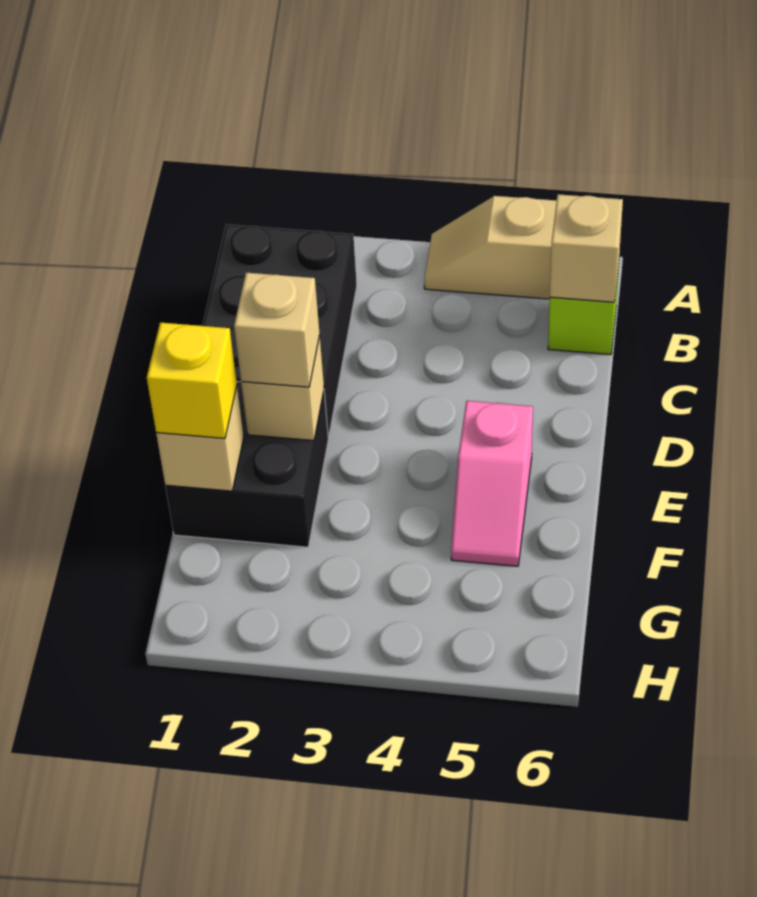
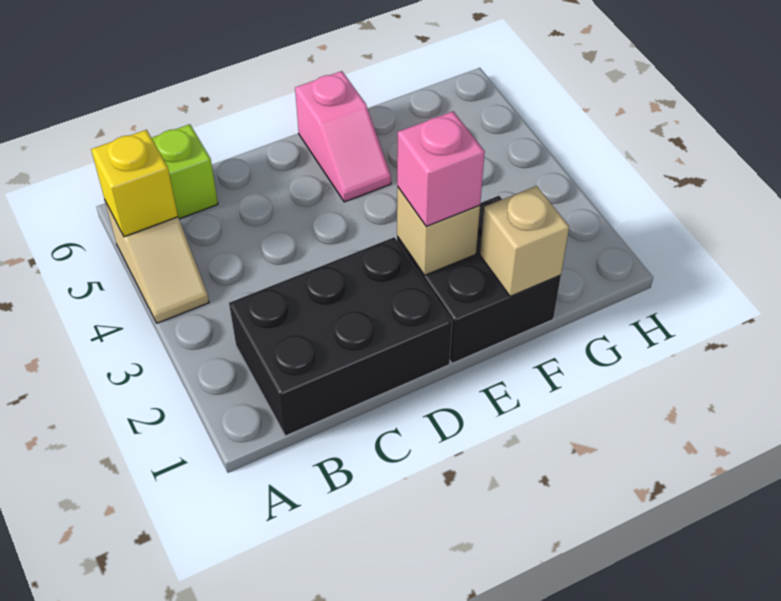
tan brick B6 level 2 -> none
tan brick E2 level 3 -> pink brick E2 level 3
pink slope E5:F5 level 1 top E -> pink slope E5:E6 level 1 top 6
yellow brick F1 level 3 -> yellow brick A5 level 2

